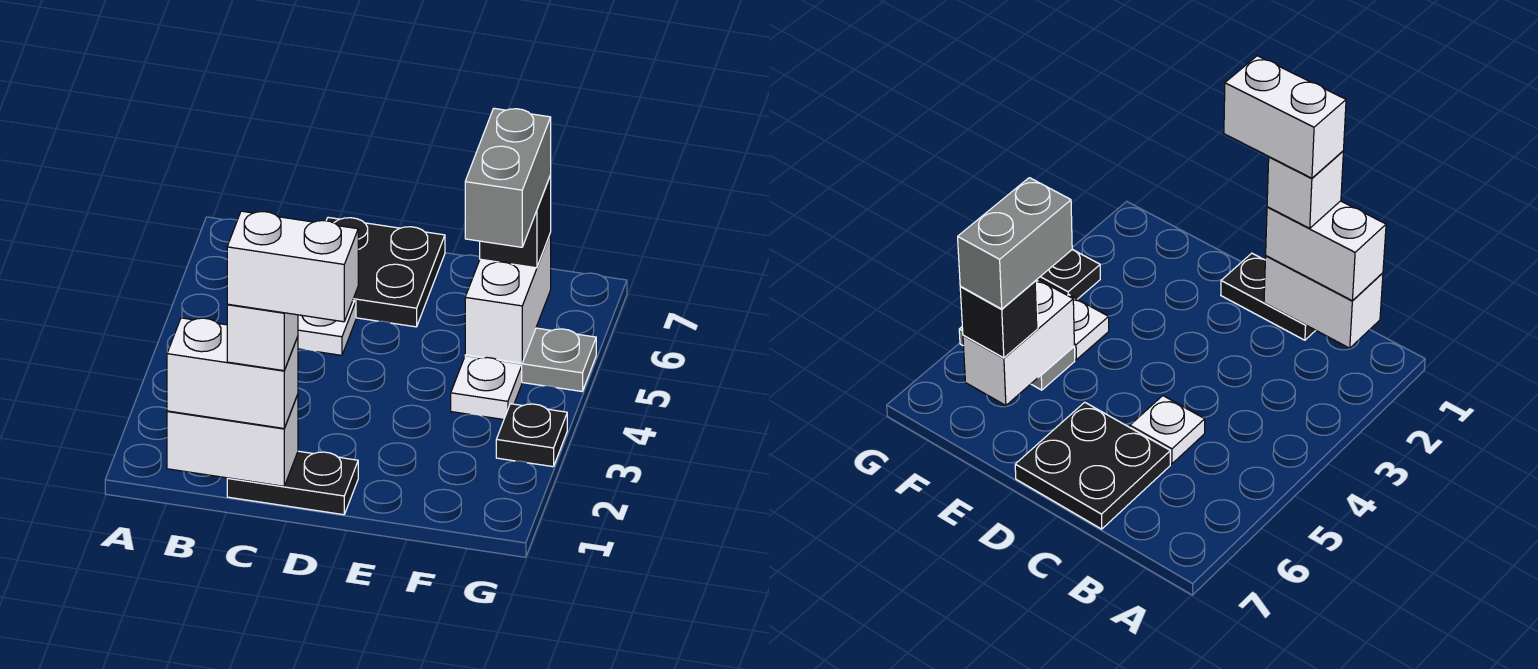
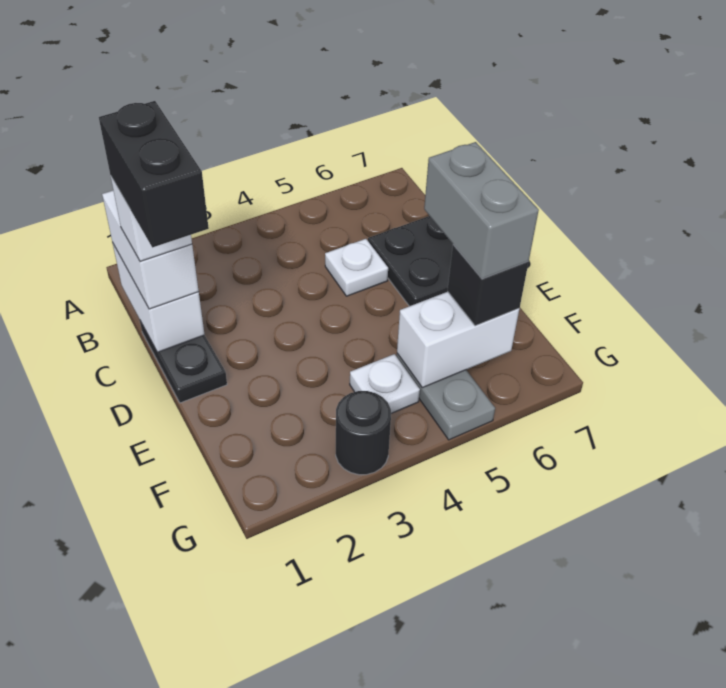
white brick C1:D1 level 5 -> black brick C1:D1 level 5
grey brick F5:F6 level 4 -> grey brick E6:F6 level 4
black plate G3 level 1 -> black round brick G3 level 1

